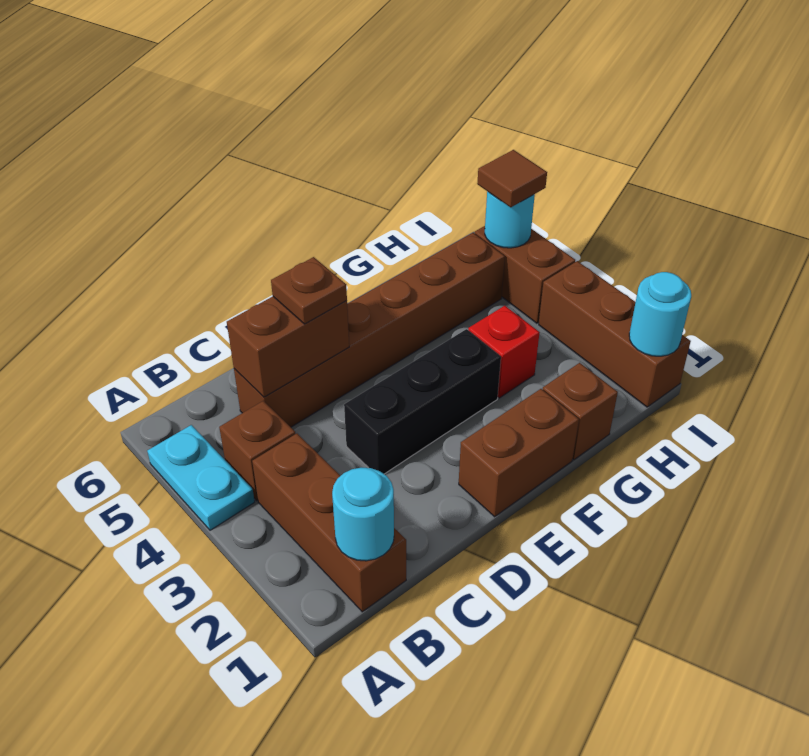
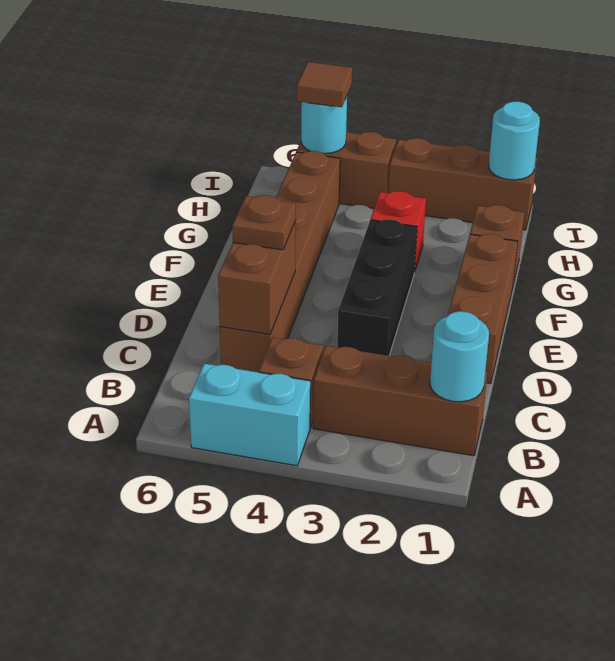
cyan plate A4:A5 level 1 -> cyan brick A4:A5 level 1
brown brick E1:F1 level 1 -> brown brick D1:F1 level 1

